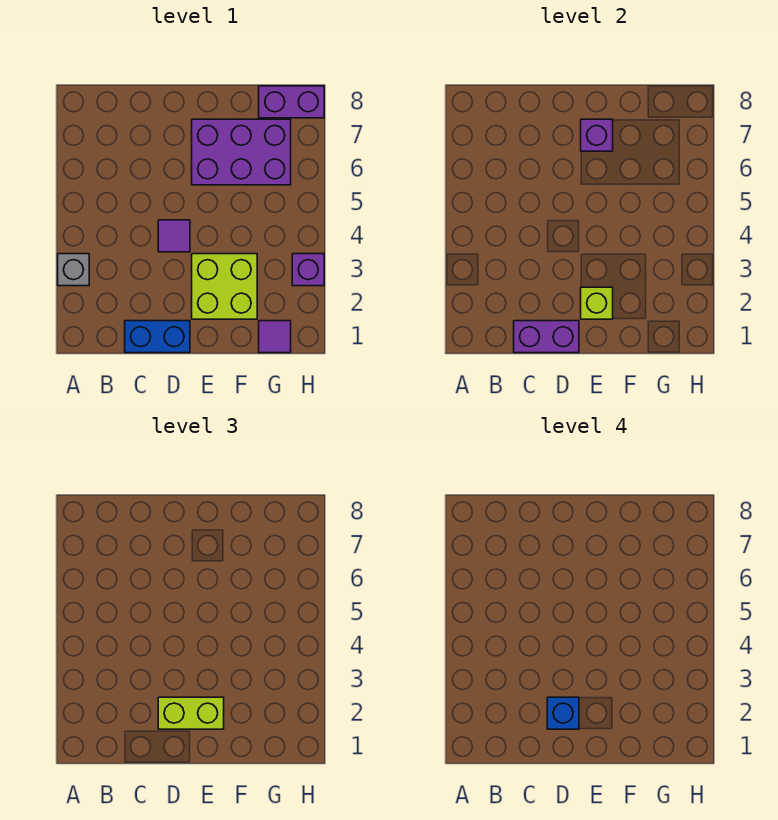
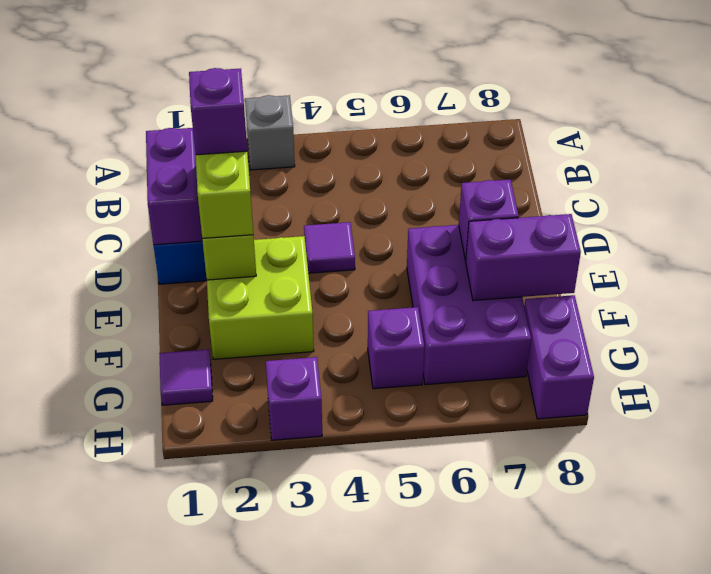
blue brick D2 level 4 -> purple brick D2 level 4
none -> purple brick F7:F8 level 2
none -> purple brick G5 level 1

